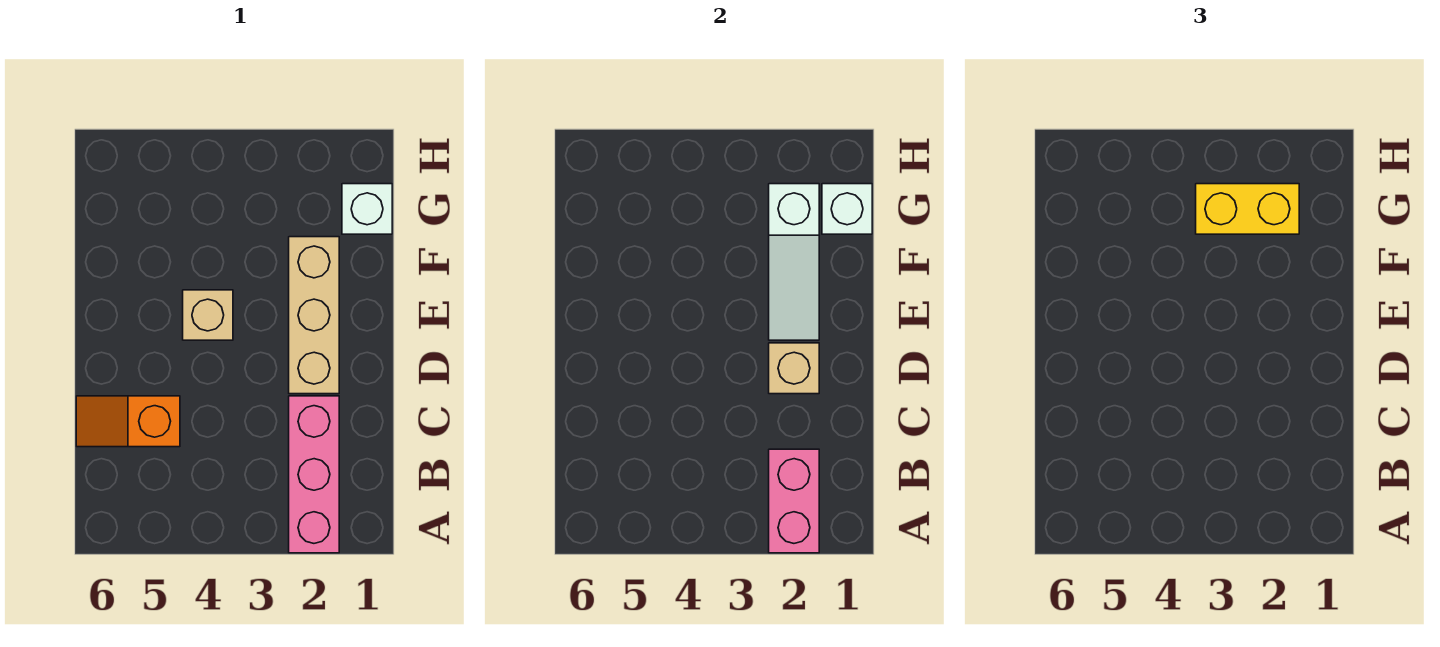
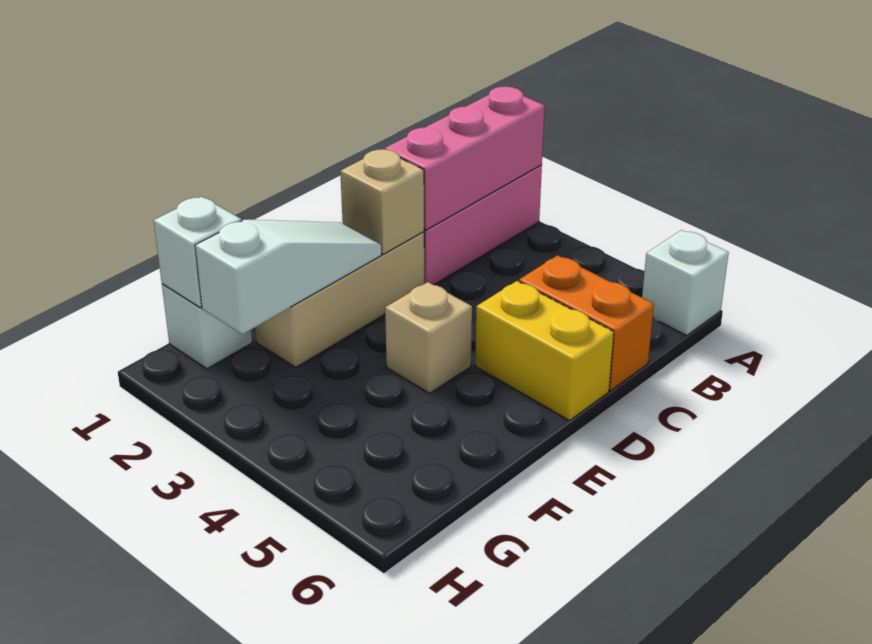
pink brick A2:B2 level 2 -> pink brick A2:C2 level 2
none -> white brick A6 level 1
orange slope C5:C6 level 1 top 5 -> orange brick C5:C6 level 1
yellow brick G2:G3 level 3 -> yellow brick D5:D6 level 1

